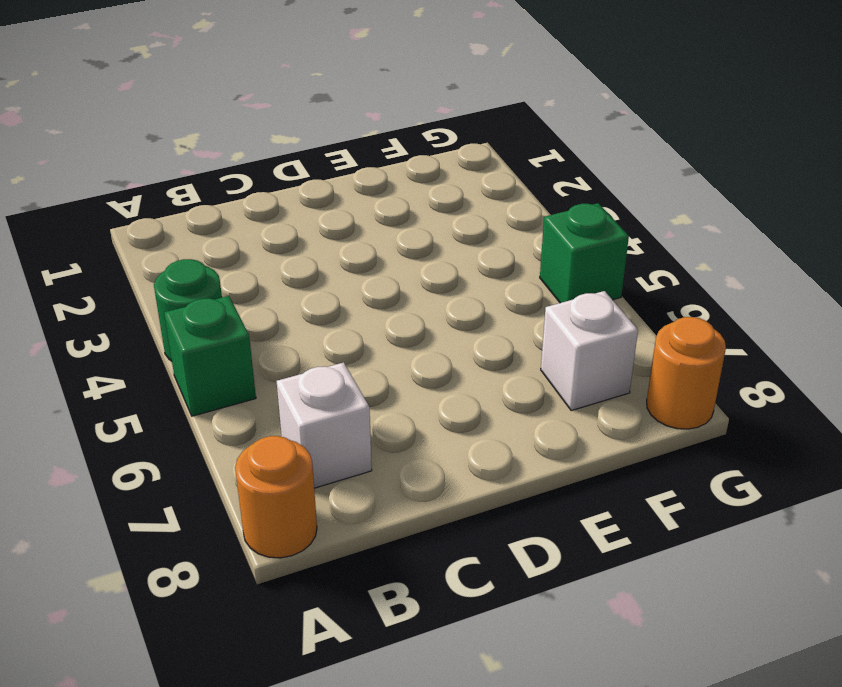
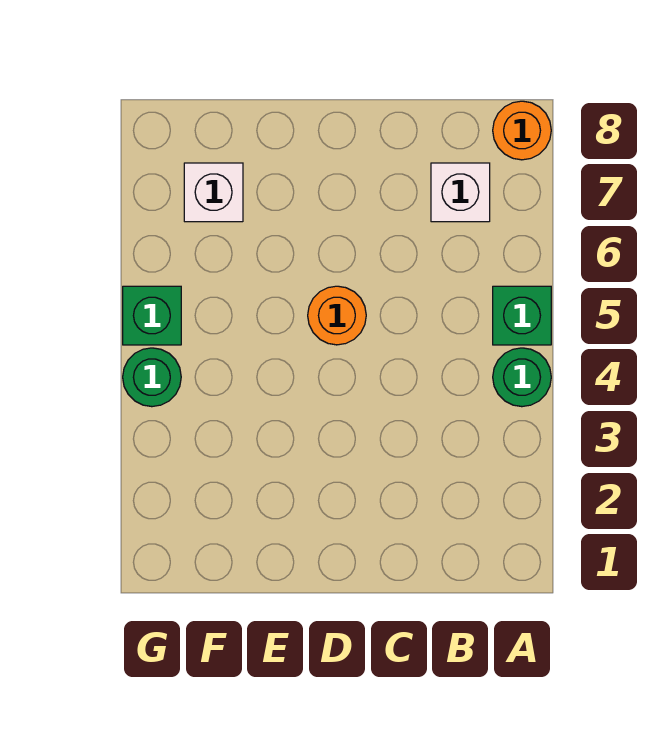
none -> green round brick G4 level 1
orange round brick G8 level 1 -> orange round brick D5 level 1

